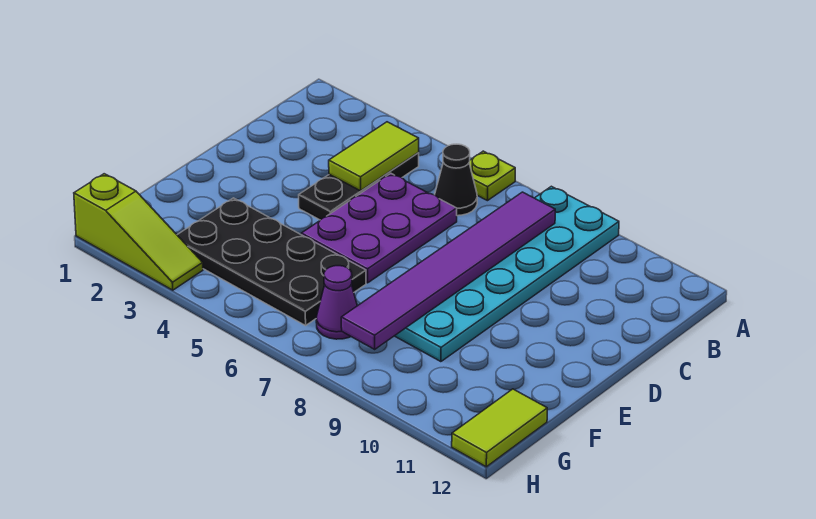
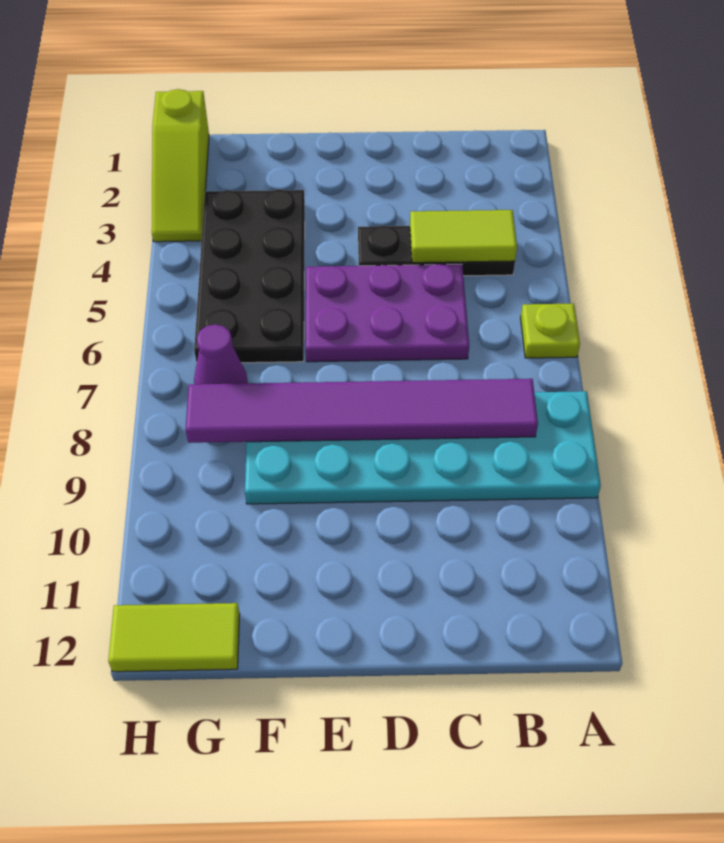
black cone B6 level 1 -> none

